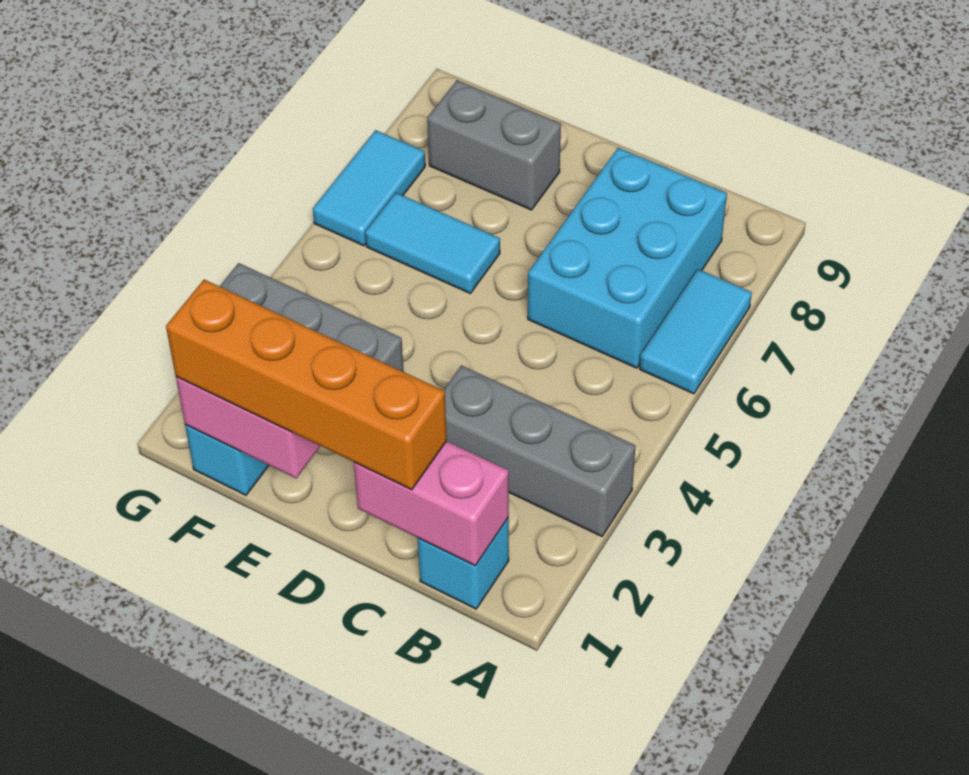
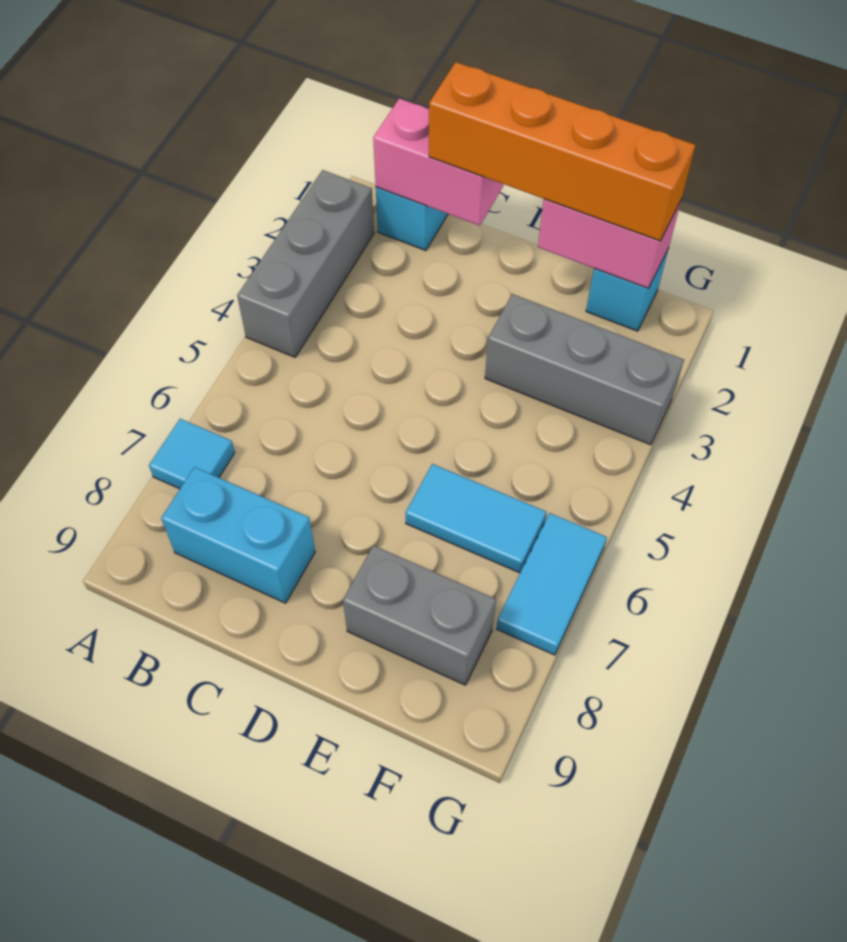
grey brick A3:C3 level 1 -> grey brick A2:A4 level 1
cyan tile A6:A7 level 1 -> cyan tile A7 level 1
cyan brick B6:C8 level 1 -> cyan brick B8:C8 level 1

